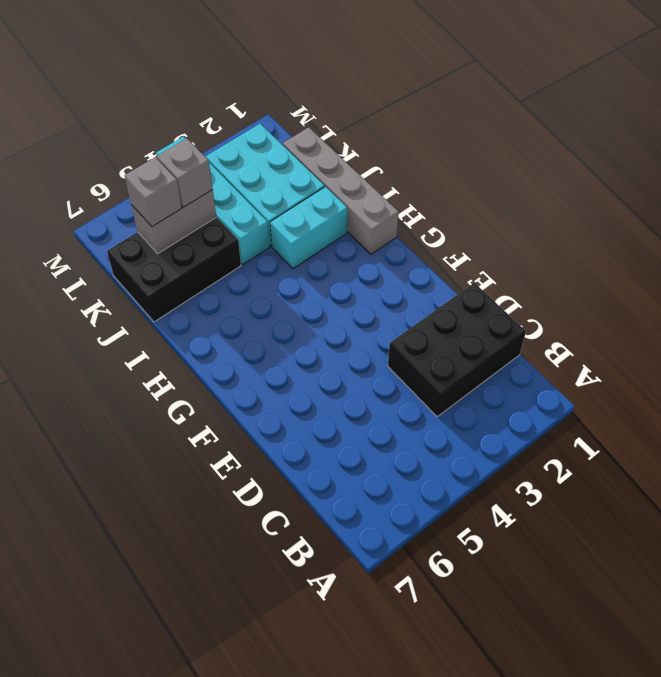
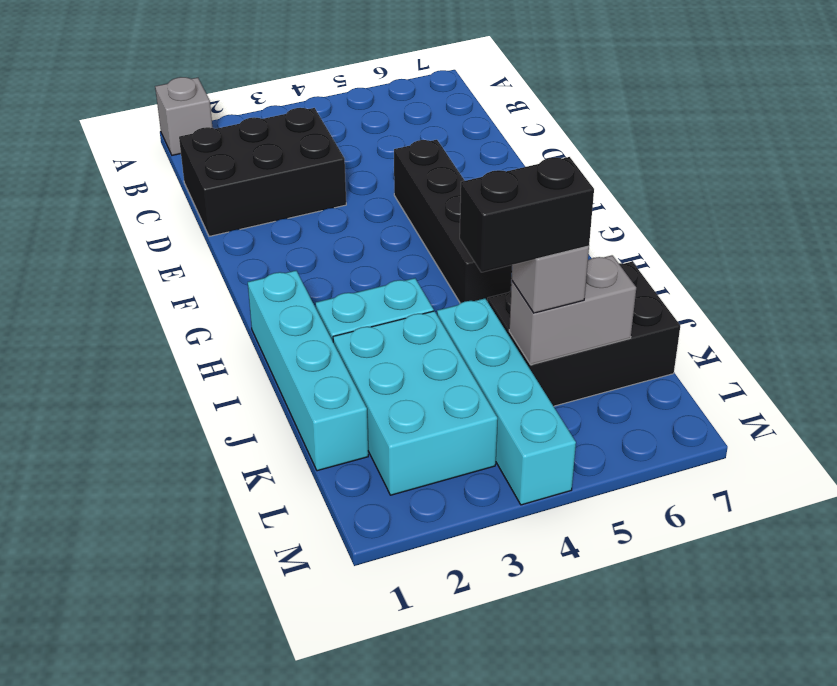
none -> black brick E5:H5 level 1
grey brick H1:K1 level 1 -> cyan brick H1:K1 level 1
none -> black brick K4:K5 level 4
grey brick K6 level 3 -> grey brick A1 level 1

